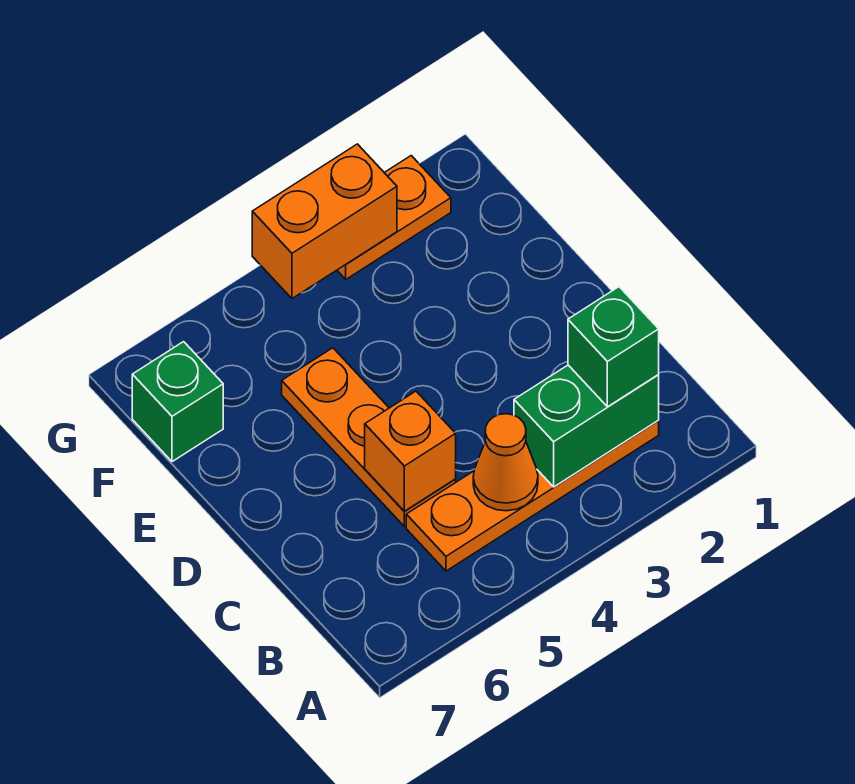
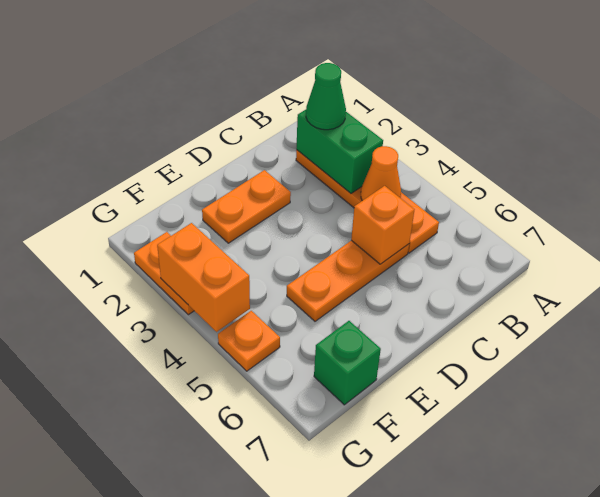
green brick B2 level 3 -> green cone B2 level 3
none -> orange plate D2:E2 level 1
none -> orange plate G5 level 1

